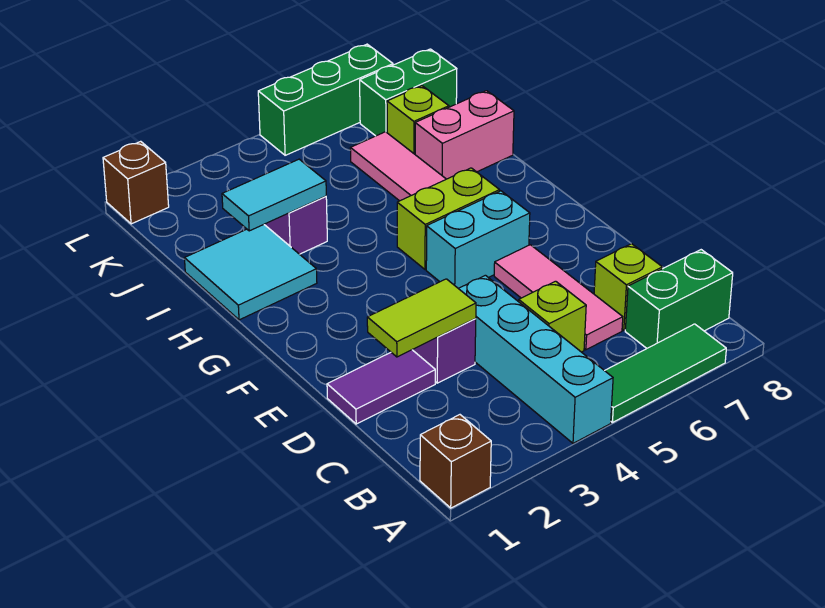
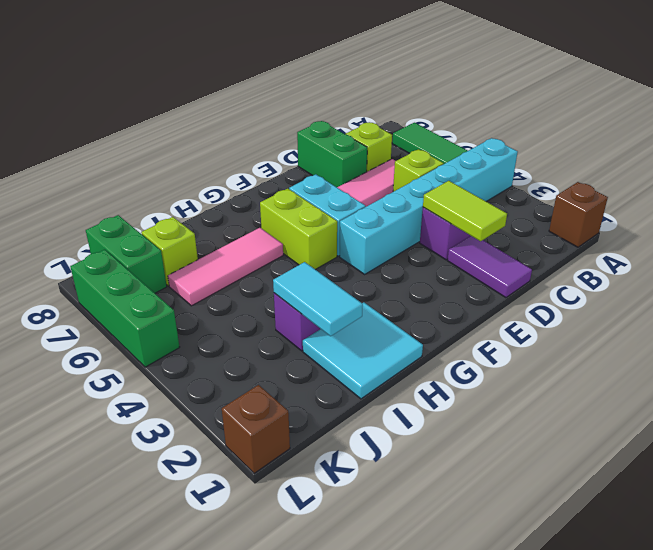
cyan brick A4:D4 level 1 -> cyan brick A4:F4 level 1
green brick B7:B8 level 1 -> green brick D7:D8 level 1
pink brick I7:I8 level 1 -> none

